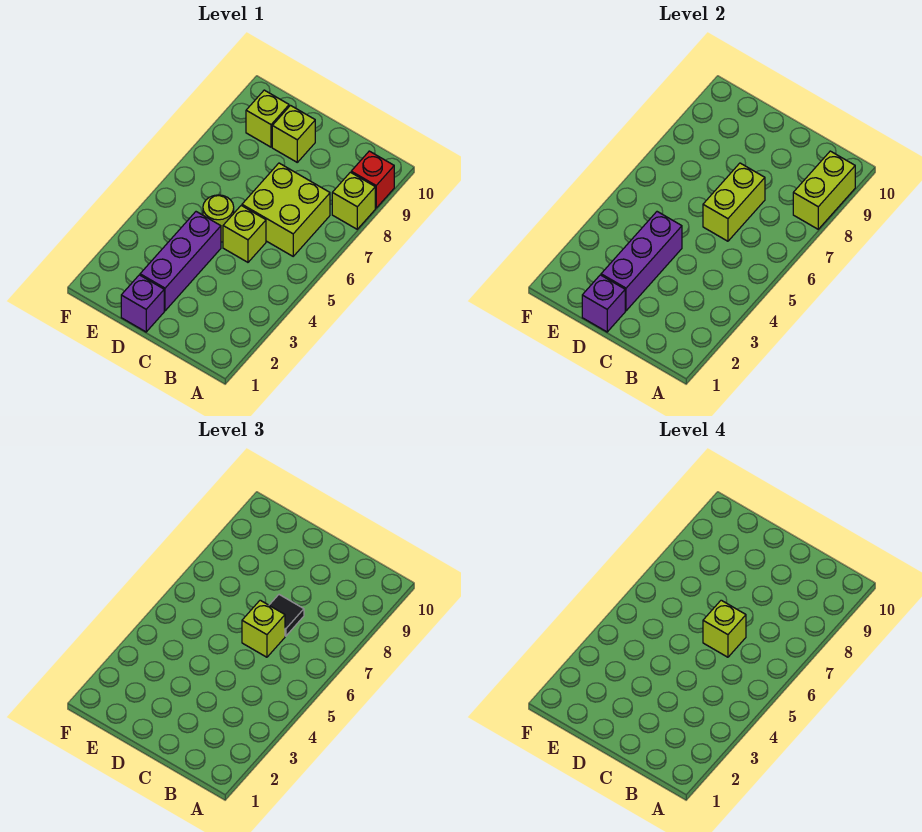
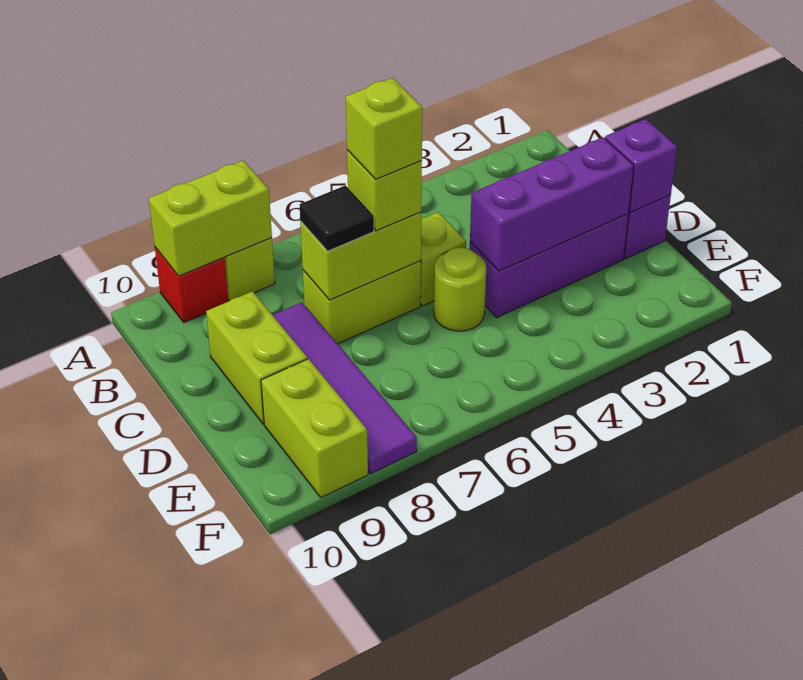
lime brick B6:C7 level 1 -> lime brick C6:C7 level 1
none -> purple tile C8:F8 level 1
lime brick D9 level 1 -> lime brick C9:D9 level 1
lime brick E9 level 1 -> lime brick E9:F9 level 1

